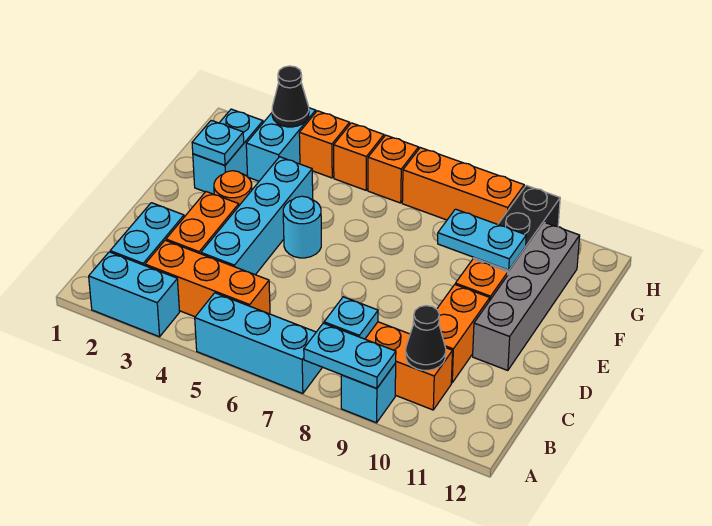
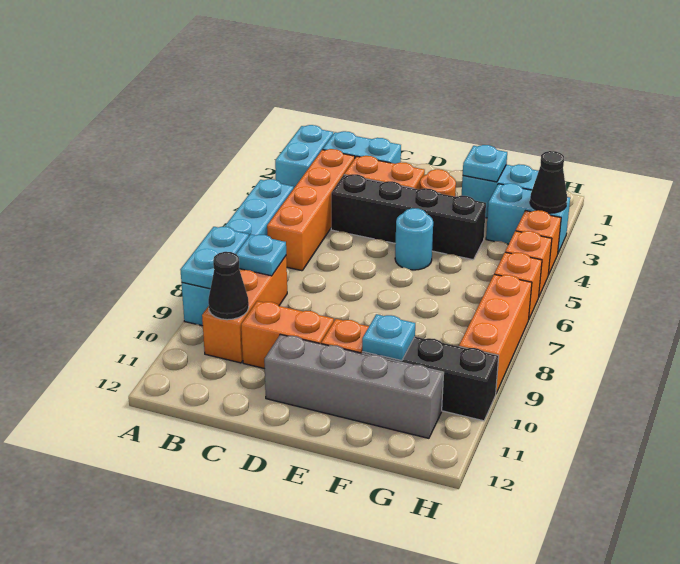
orange brick B3:B5 level 1 -> orange brick B3:B6 level 1
cyan brick C4:F4 level 1 -> black brick C4:F4 level 1
cyan plate F9:F10 level 2 -> cyan plate F10 level 2

